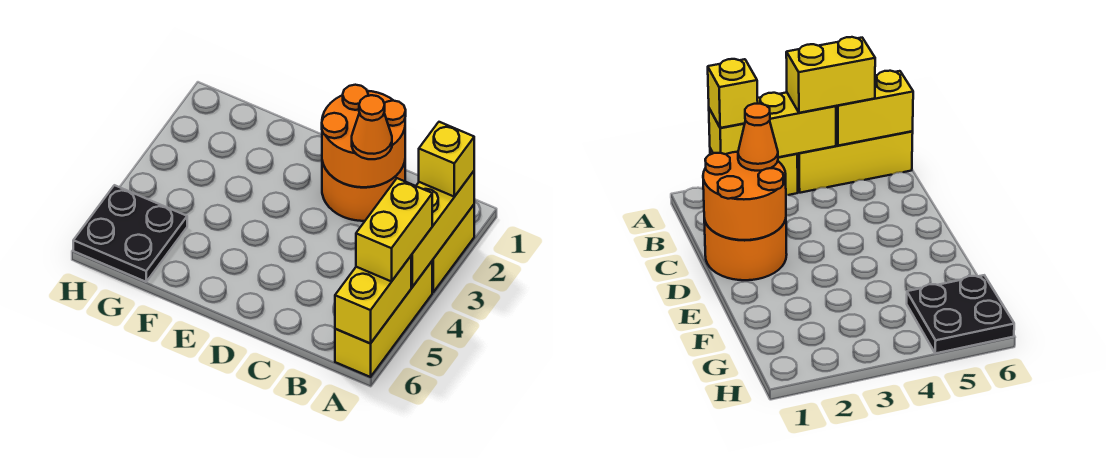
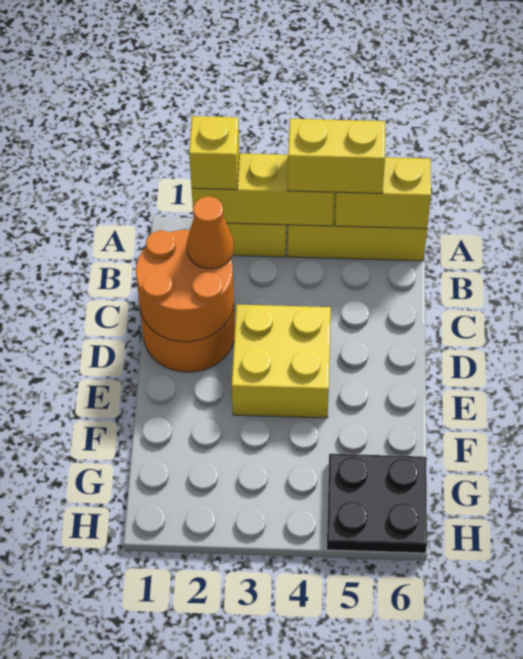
none -> yellow brick D3:E4 level 1

